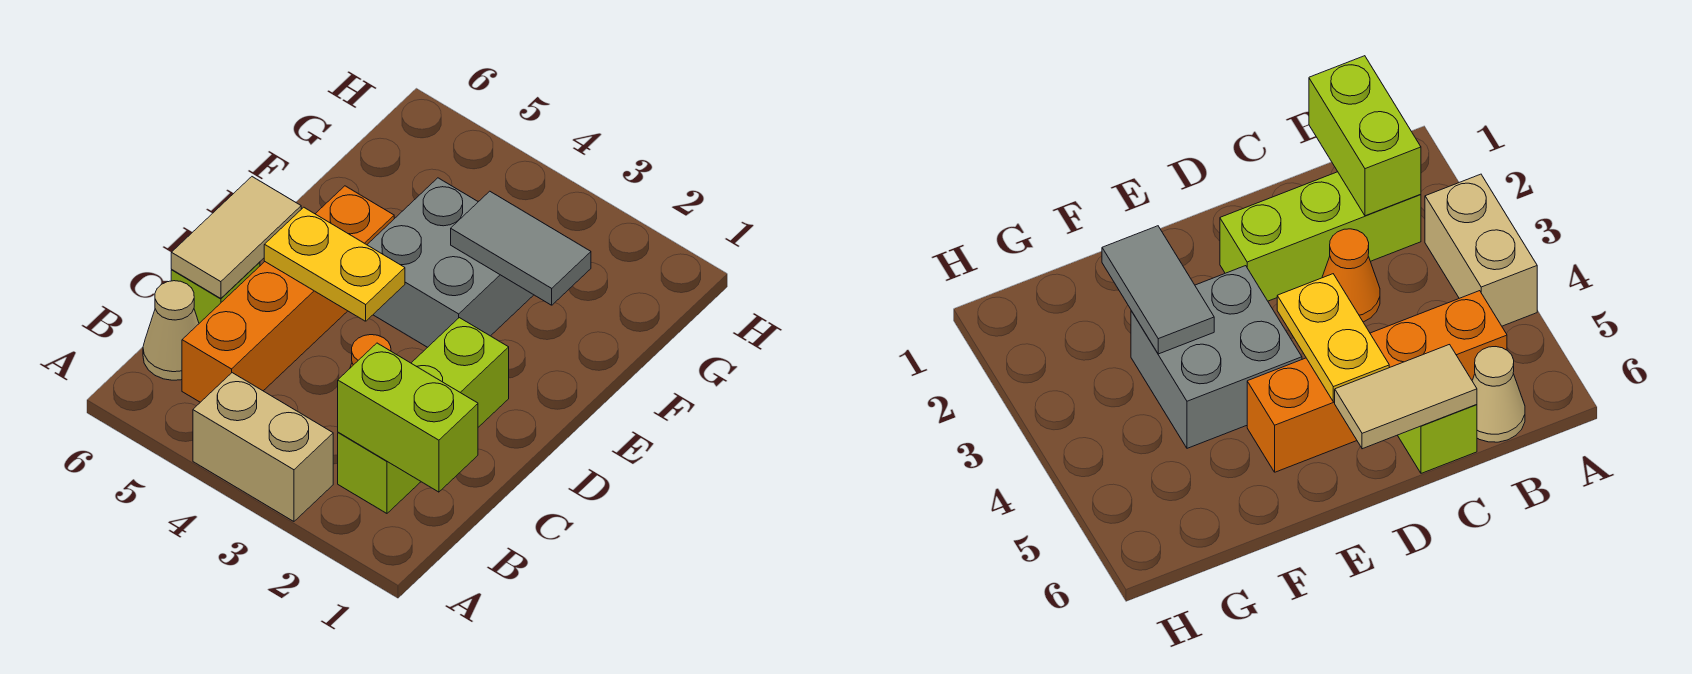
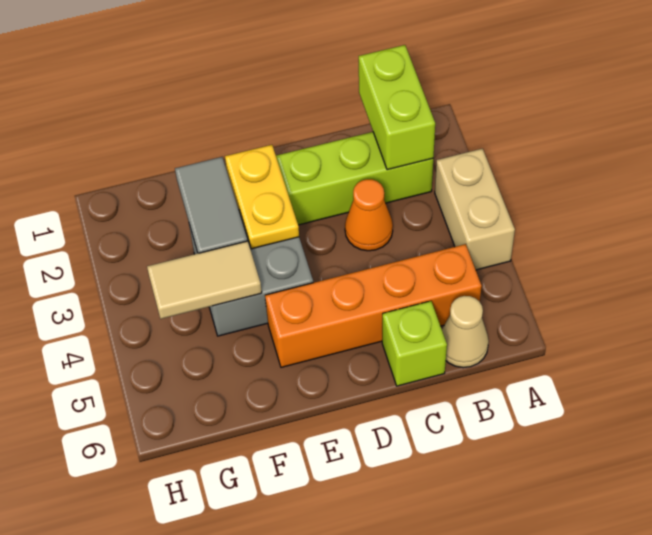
tan tile C6:D6 level 2 -> tan tile F4:G4 level 2
yellow plate D4:D5 level 2 -> yellow plate E2:E3 level 2

